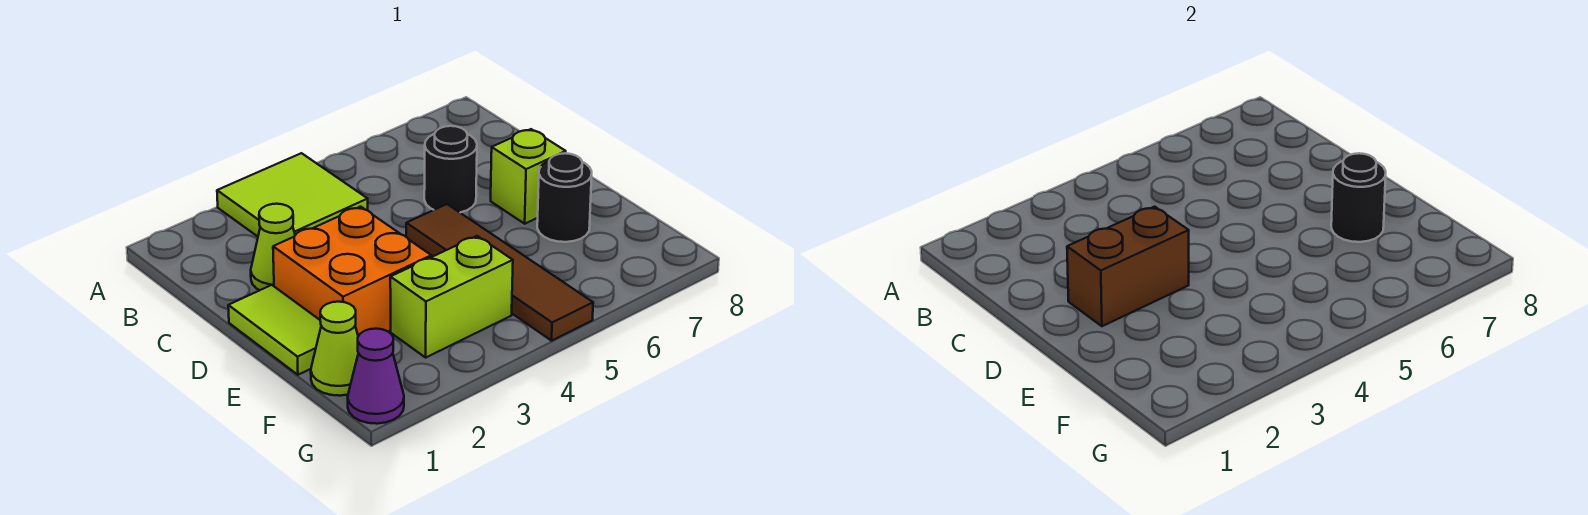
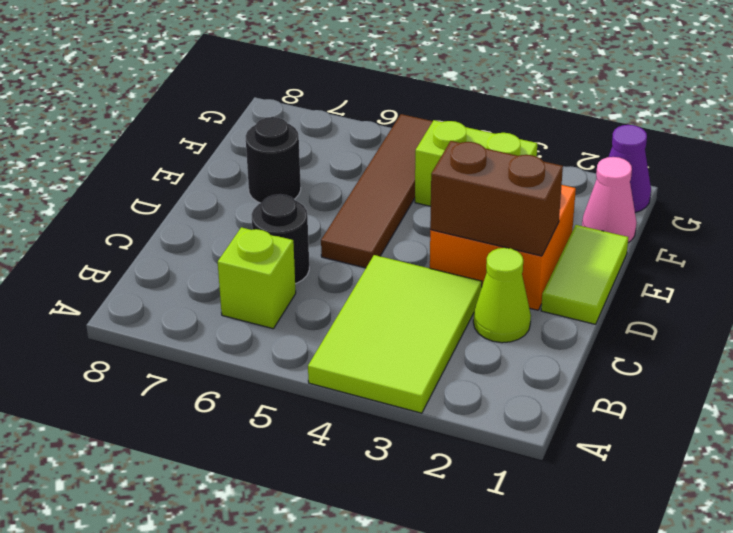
lime tile A3:B4 level 1 -> lime tile A3:C4 level 1
lime brick D7 level 1 -> lime brick B6 level 1
black round brick E7 level 2 -> none
lime cone F1 level 1 -> pink cone F1 level 1

